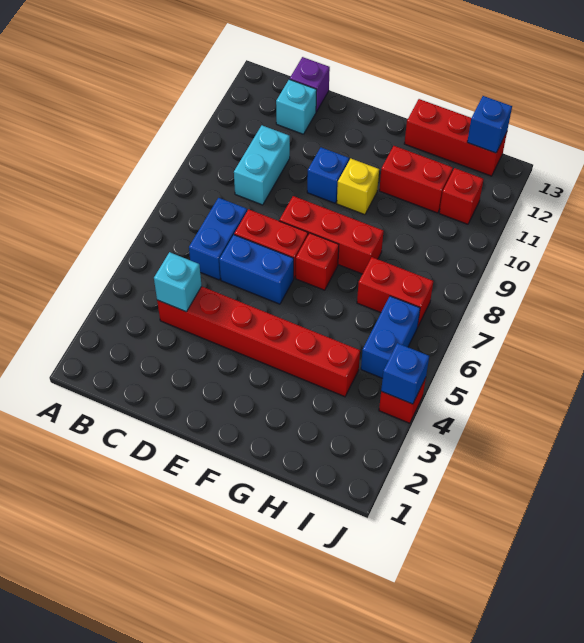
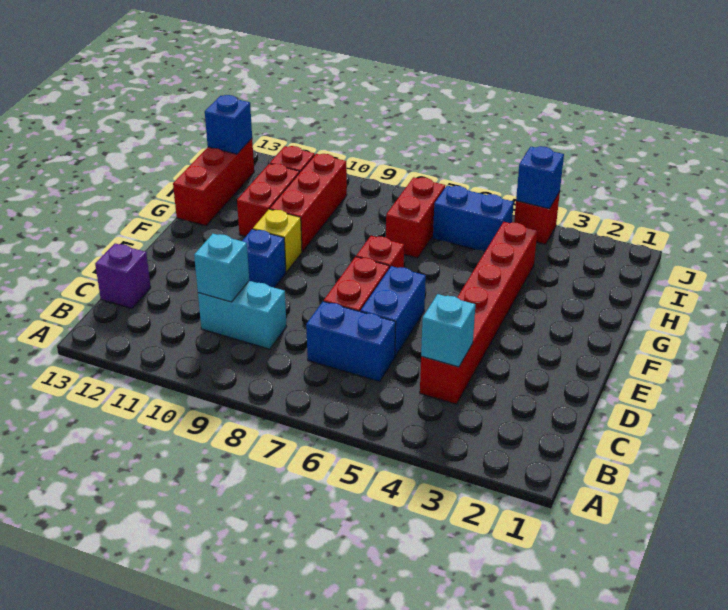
cyan brick C12 level 1 -> cyan brick C10 level 2
red brick E8:G8 level 1 -> red brick G10:I10 level 1

